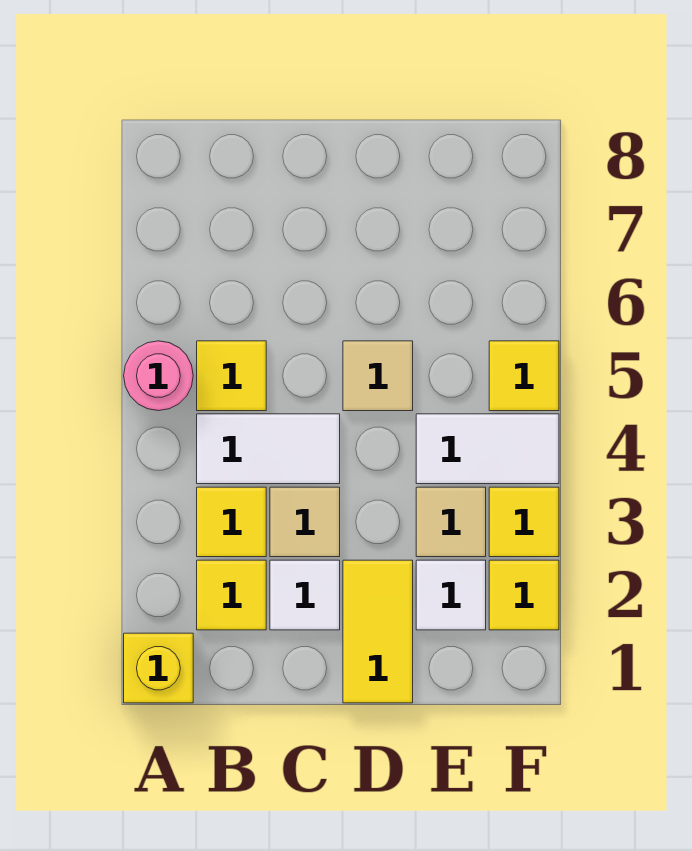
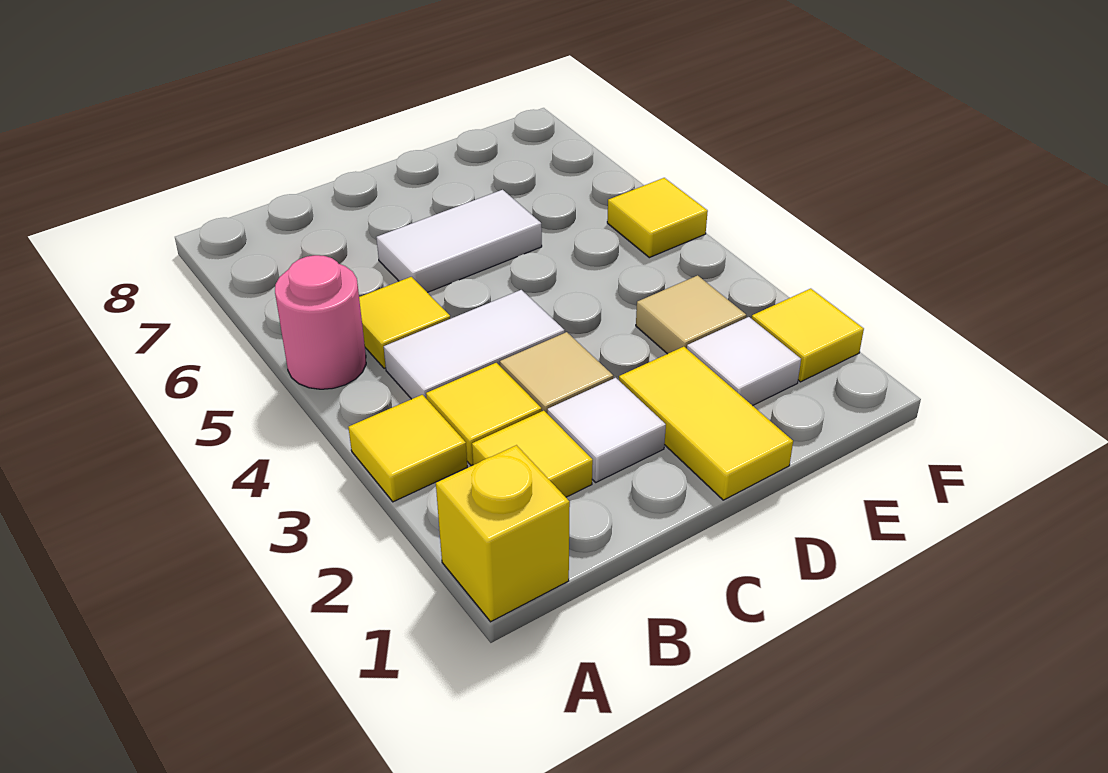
tan tile D5 level 1 -> none
white tile E4:F4 level 1 -> white tile C6:D6 level 1
yellow tile F3 level 1 -> yellow tile A3 level 1

